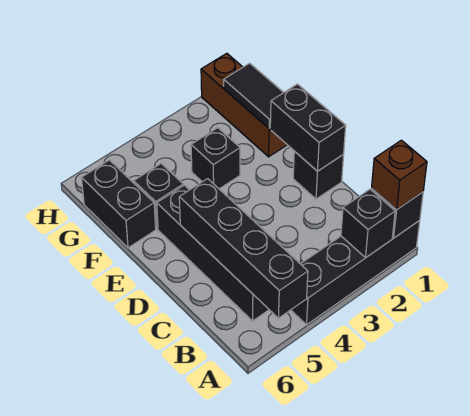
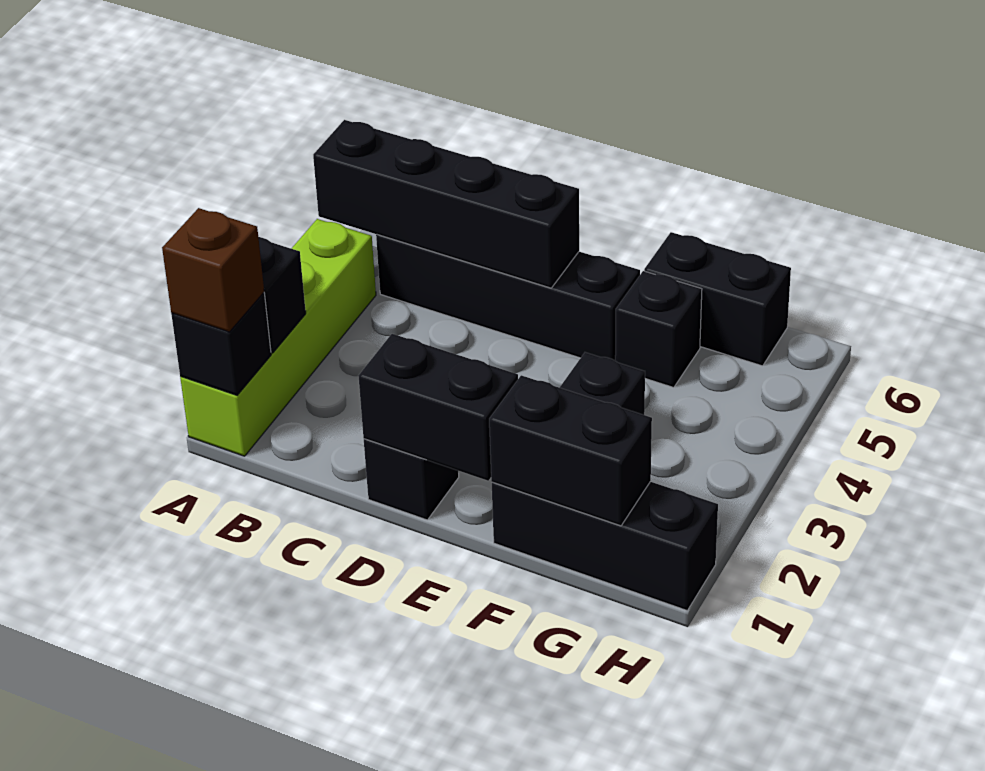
black brick A1:A4 level 1 -> lime brick A1:A4 level 1
brown brick F1:H1 level 1 -> black brick F1:H1 level 1
black tile F1:G1 level 2 -> black brick F1:G1 level 2

